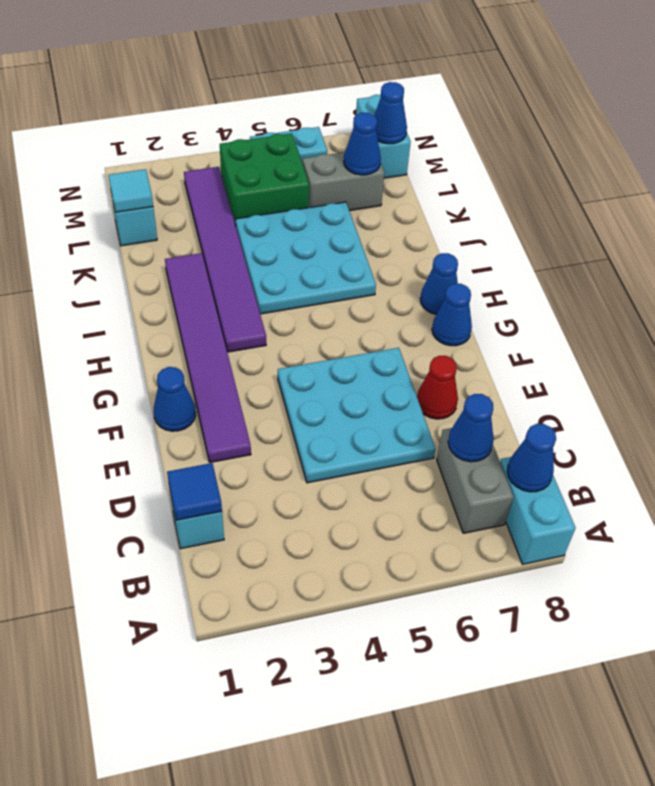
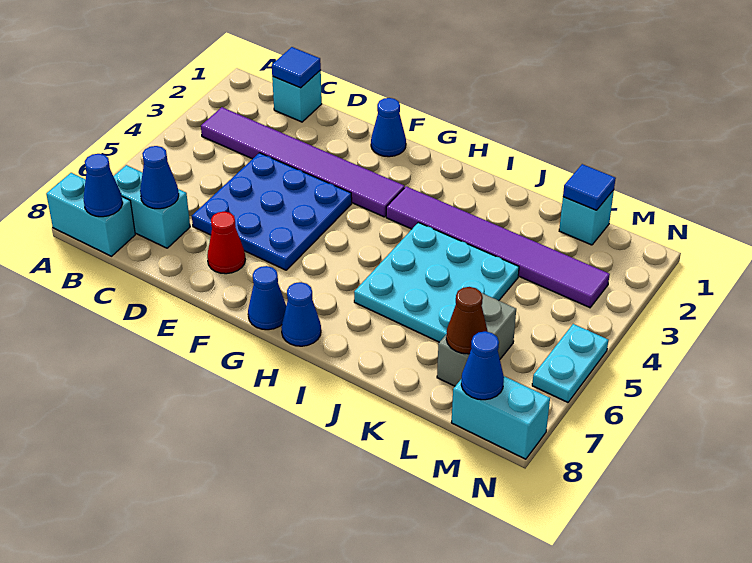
grey brick B7:C7 level 1 -> cyan brick B7:C7 level 1
cyan plate D4:F6 level 1 -> blue plate D4:F6 level 1
purple tile E2:J2 level 1 -> purple tile B3:G3 level 1
cyan tile L1 level 2 -> blue tile L1 level 2
green brick L4:M5 level 1 -> none
blue cone L7 level 2 -> brown cone L7 level 2

